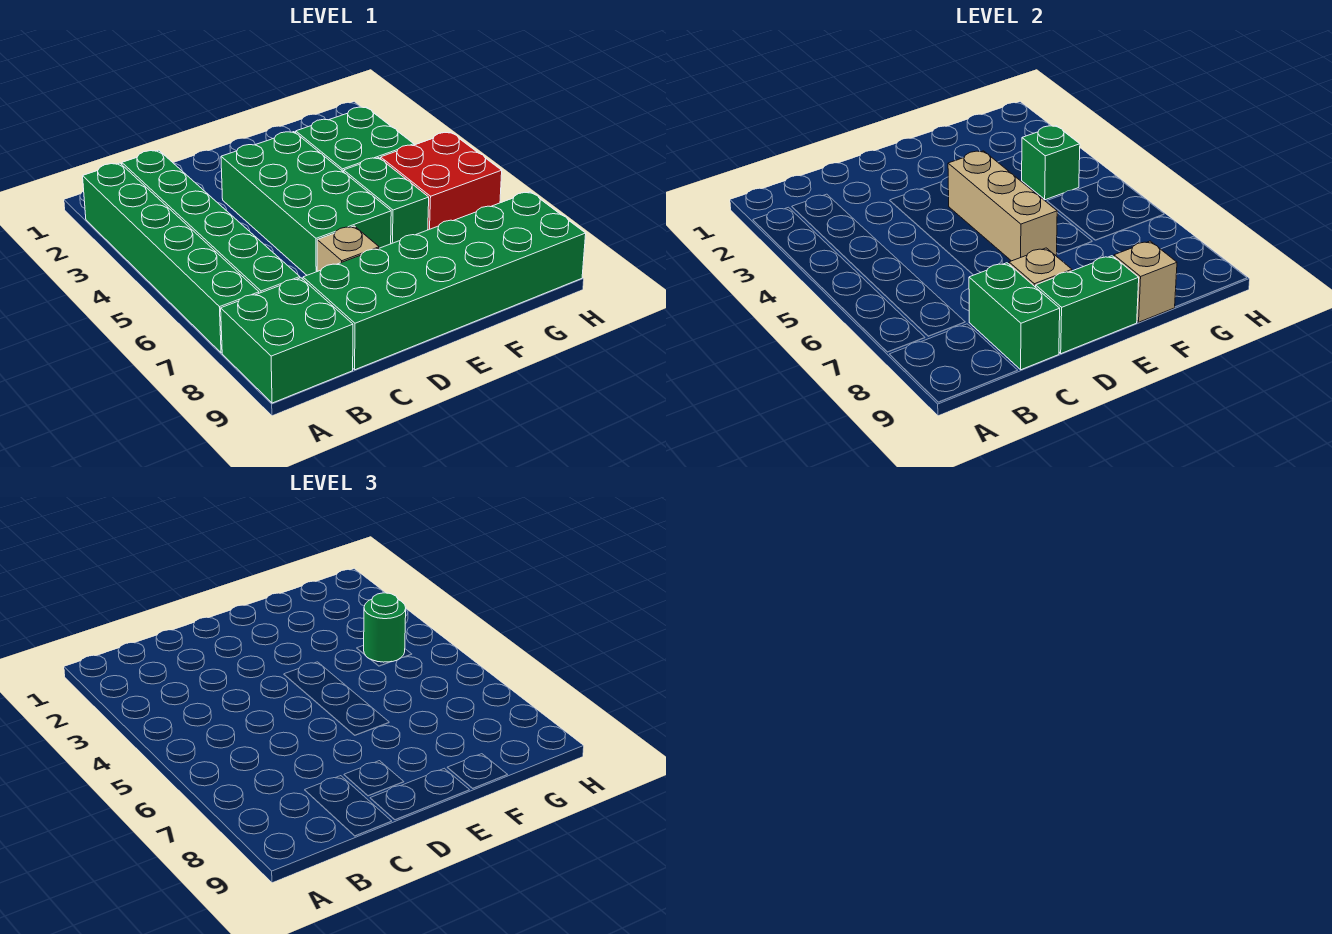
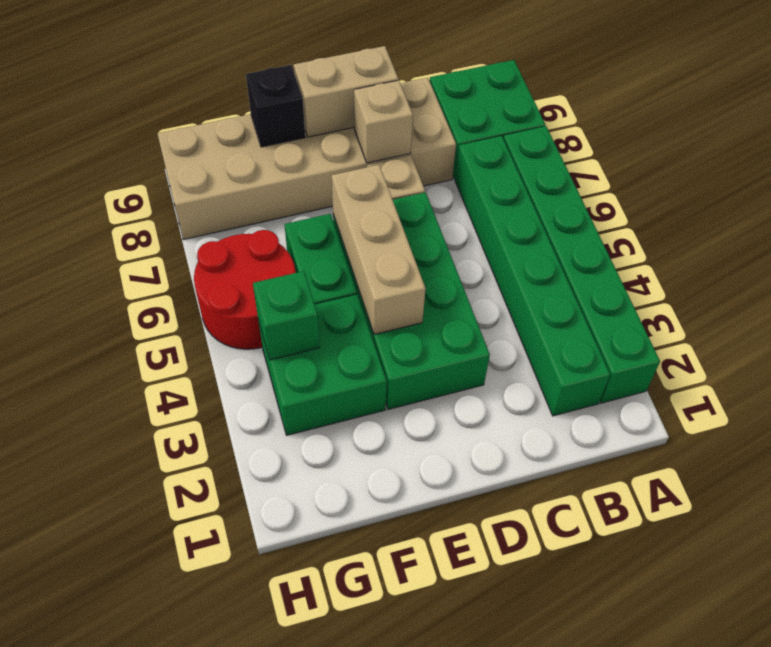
green brick C8:H9 level 1 -> tan brick C8:H9 level 1
green brick C8:C9 level 2 -> none
green brick D9:E9 level 2 -> tan brick D9:E9 level 2
tan brick F9 level 2 -> black brick F9 level 2
green round brick G4 level 3 -> none
red brick G5:H6 level 1 -> red round brick G5:H6 level 1

